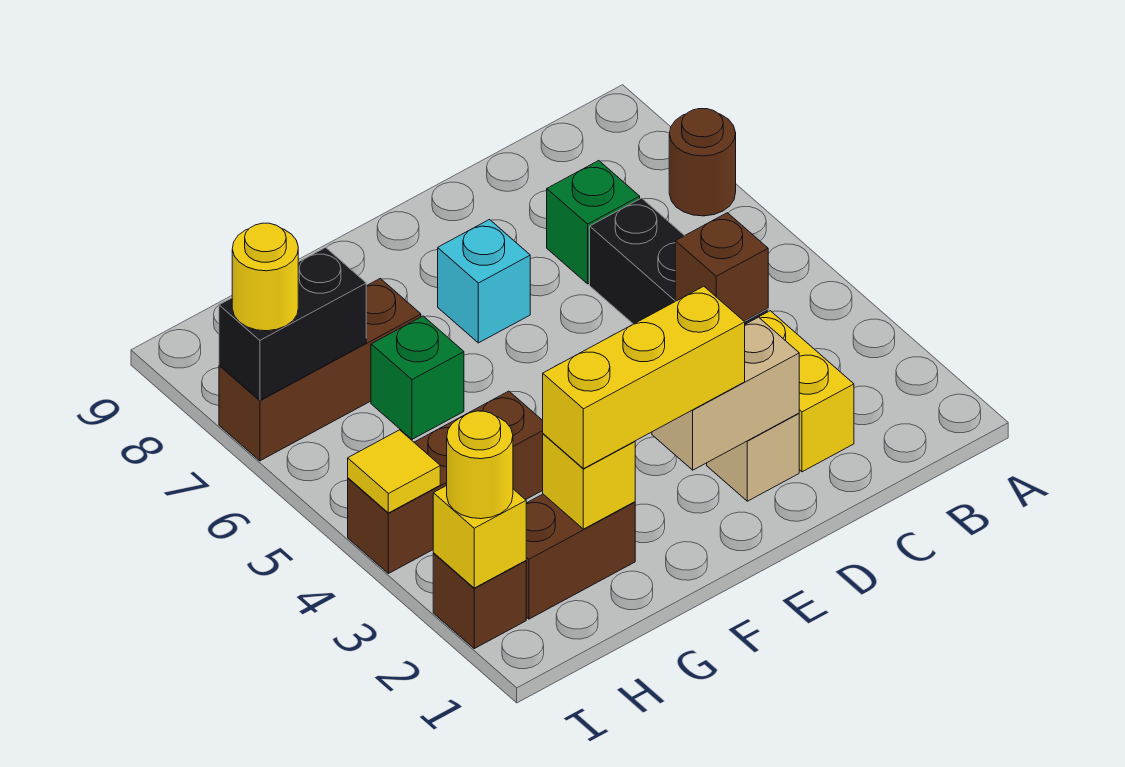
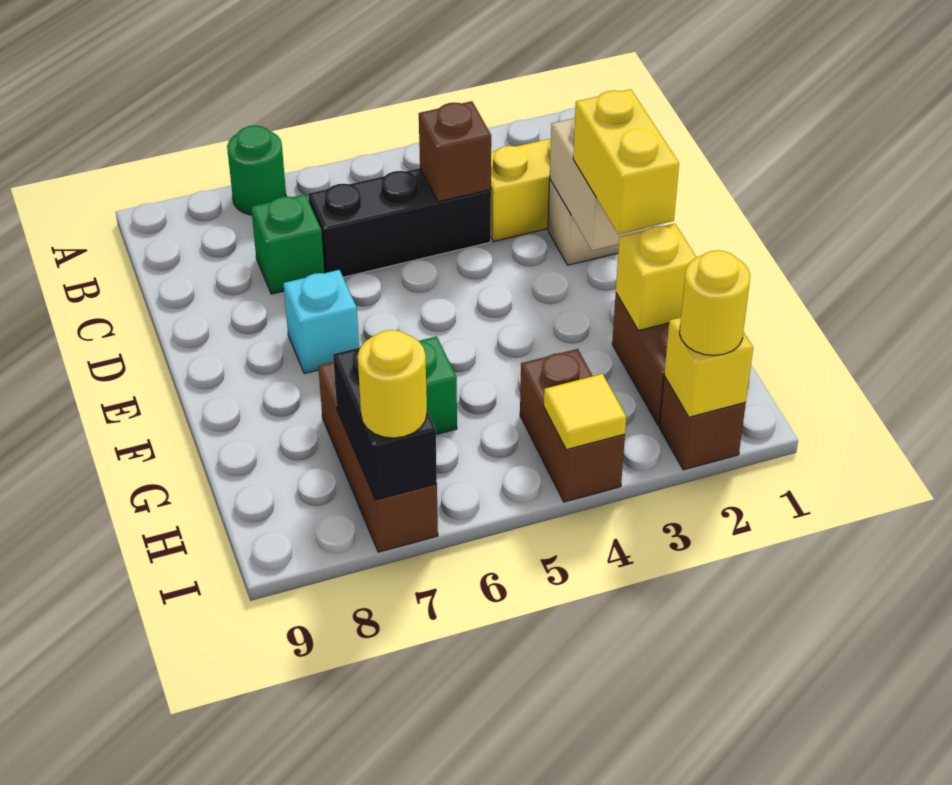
brown round brick A7 level 1 -> green round brick A7 level 1
yellow brick E2:G2 level 3 -> yellow brick E2:F2 level 3
brown brick G4:I4 level 1 -> brown brick H4:I4 level 1

